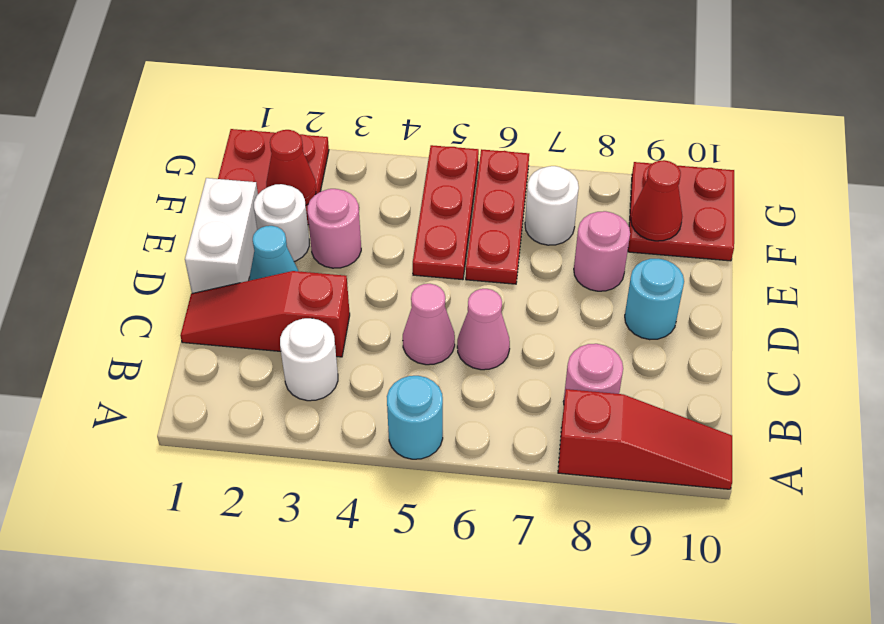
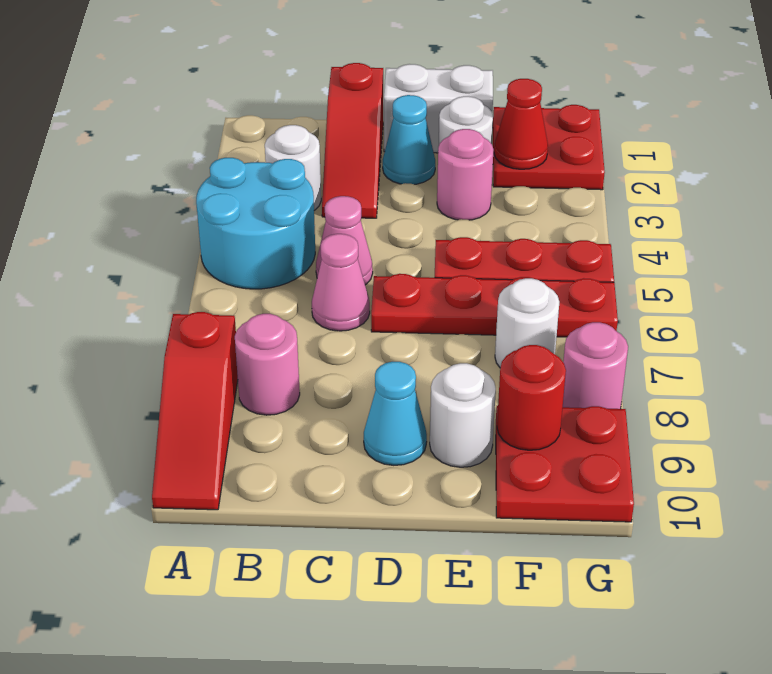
cyan round brick A5 level 1 -> cyan round brick A4:B5 level 1
red slope C1:C3 level 1 top 3 -> red slope C1:C3 level 1 top 1
cyan round brick D9 level 1 -> cyan cone D9 level 1
red plate E6:G6 level 1 -> red plate D6:G6 level 1
pink round brick E8 level 1 -> pink round brick G8 level 1
none -> white round brick E9 level 1
red cone F9 level 2 -> red round brick F9 level 2

